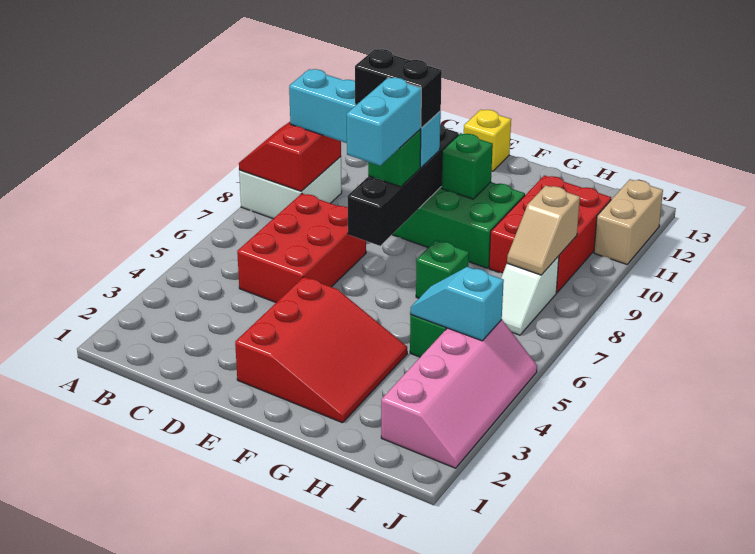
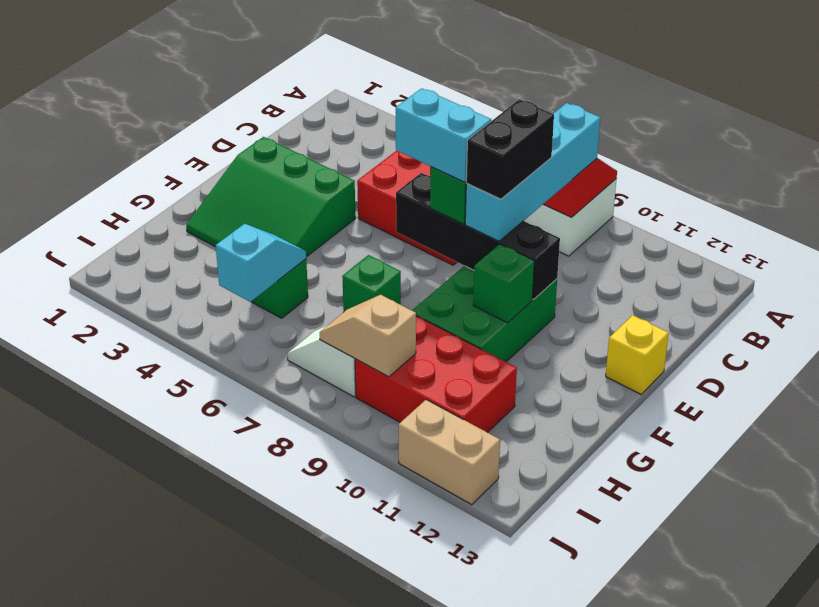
red slope E2:G4 level 1 top E -> green slope E2:G4 level 1 top E
pink slope I2:J5 level 1 top I -> none

